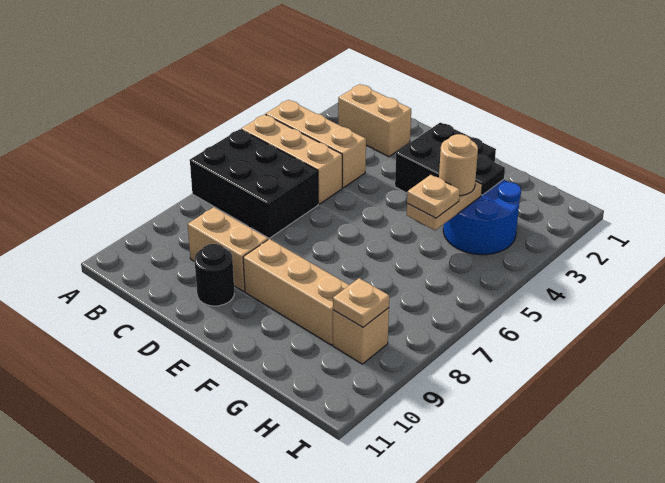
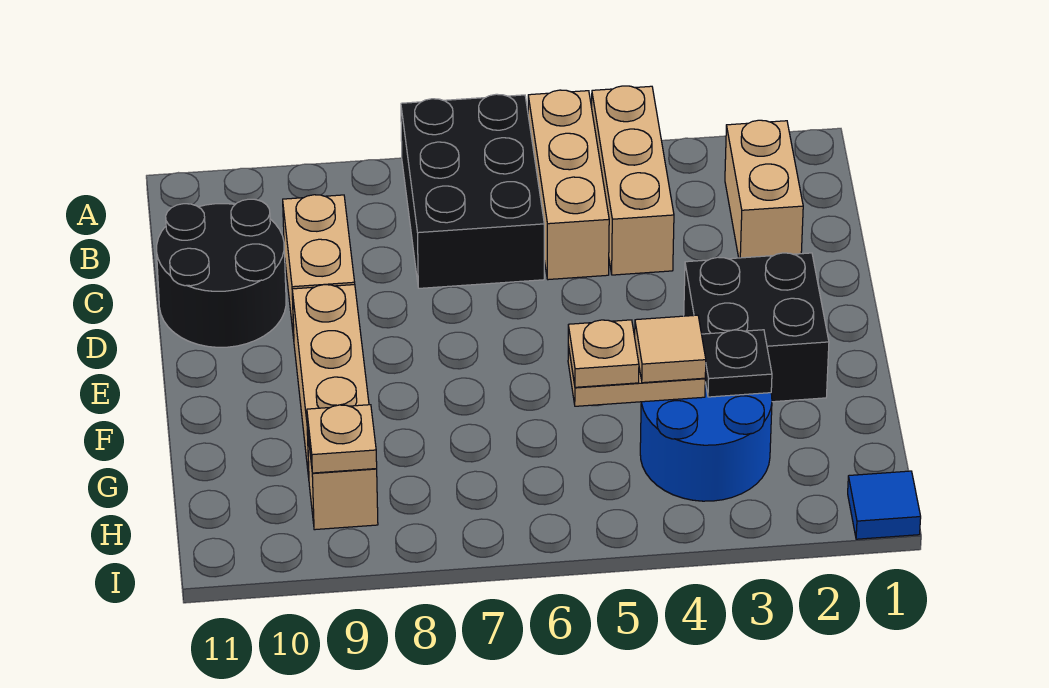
black round brick D10 level 1 -> black round brick C10:D11 level 1
tan round brick G4 level 3 -> tan tile G4 level 3
none -> blue tile I1 level 1

